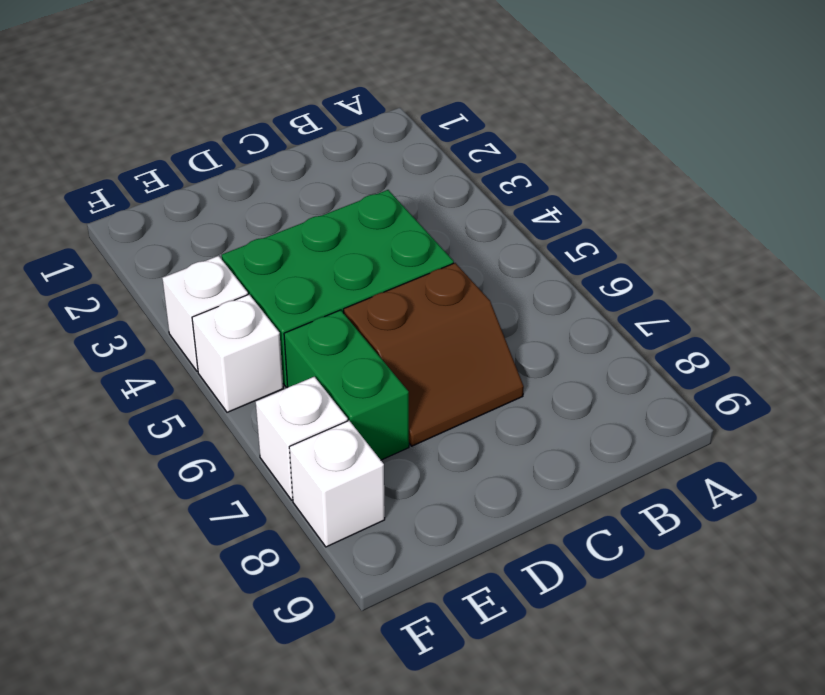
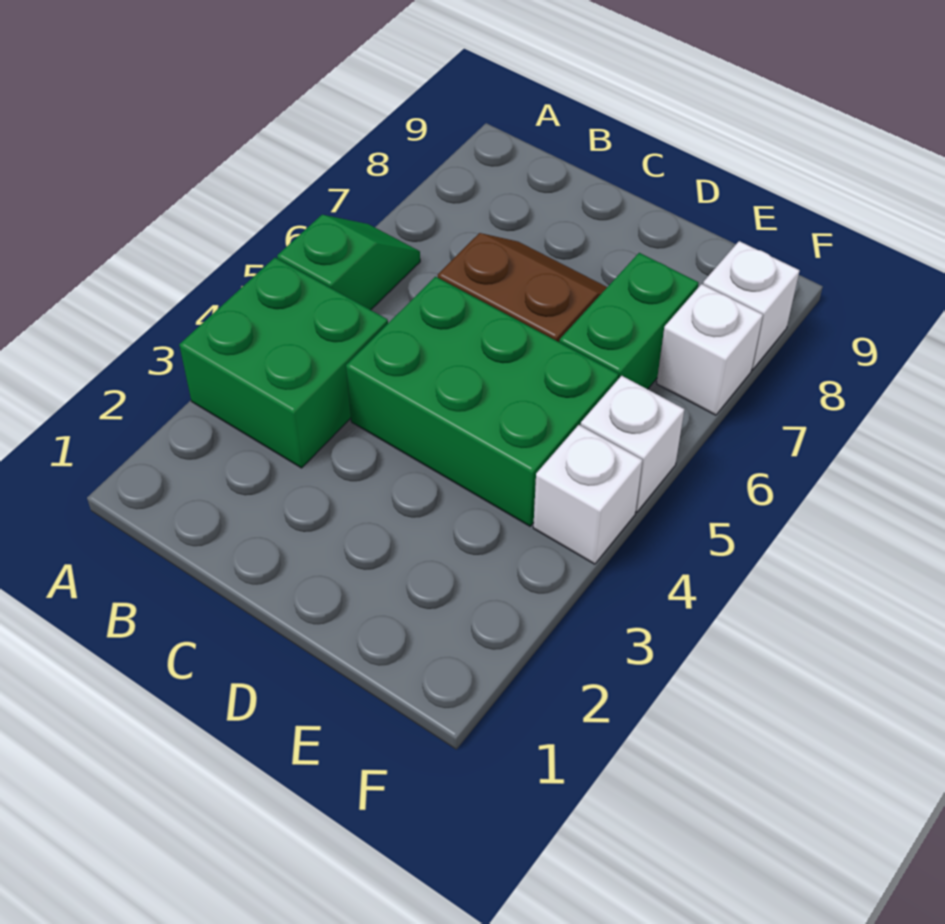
none -> green brick A3:B4 level 1
none -> green slope A5:A6 level 1 top 5

